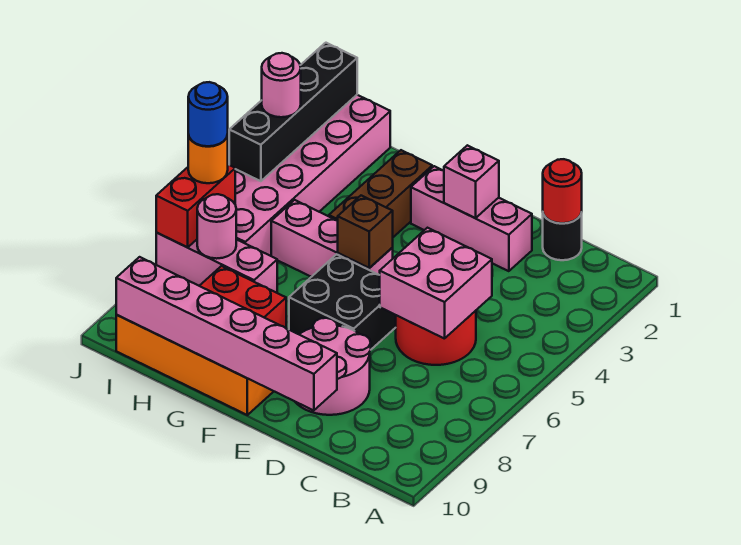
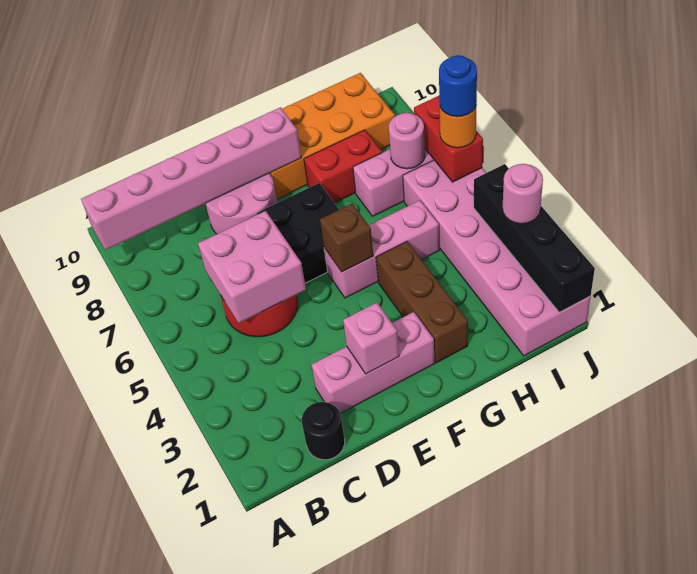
red round brick C1 level 2 -> none
pink brick D10:I10 level 2 -> pink brick A9:F9 level 2

